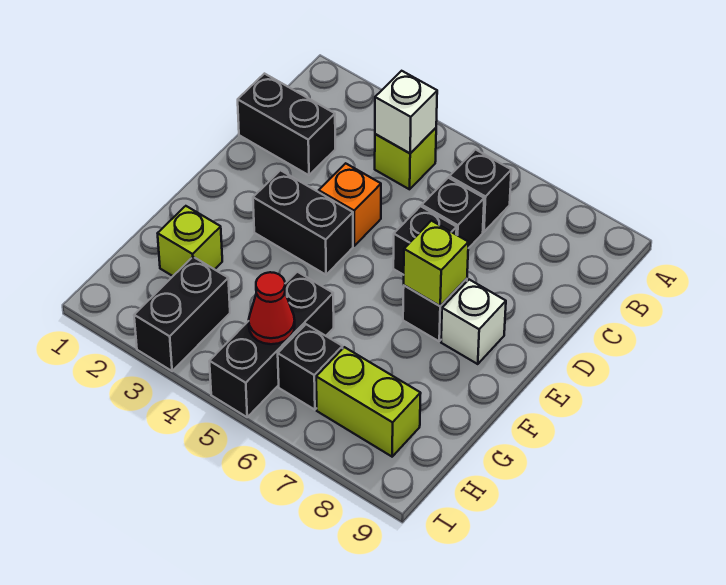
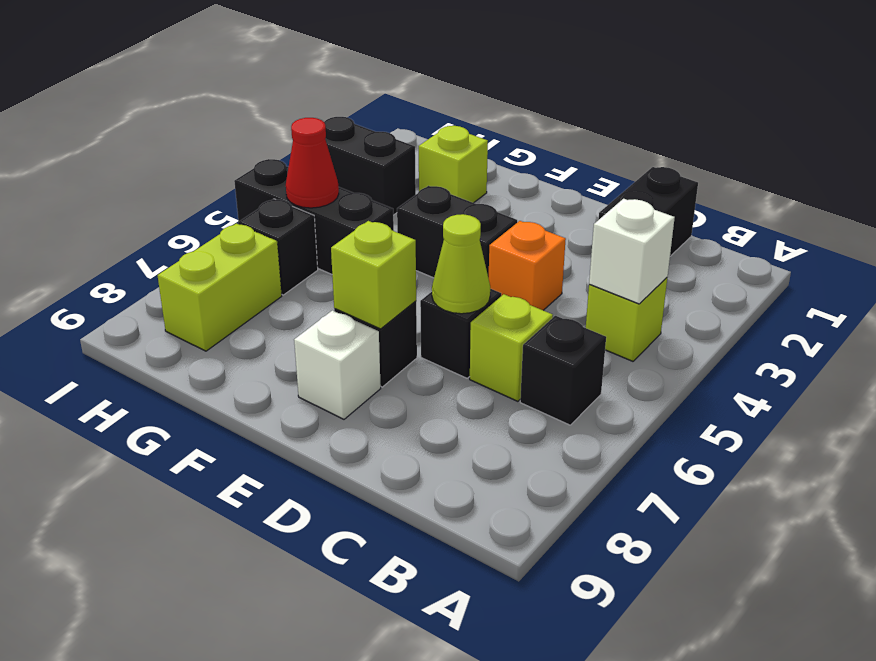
black brick C6 level 1 -> lime brick C6 level 1
none -> lime cone D6 level 2
black brick E3:E4 level 1 -> black brick E4:F4 level 1

